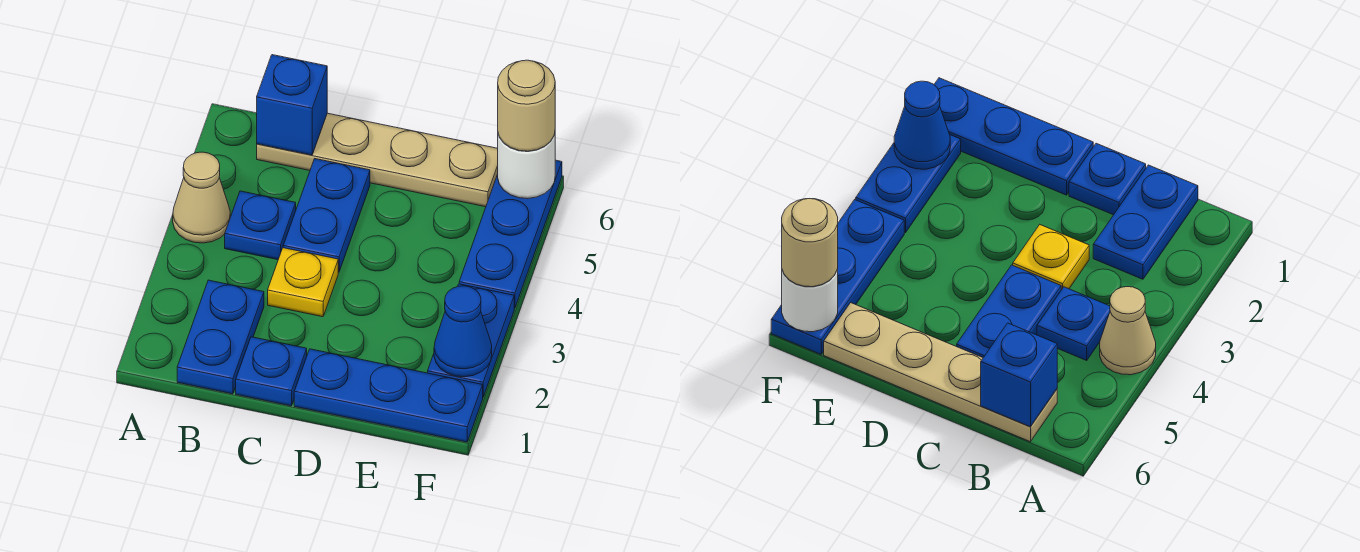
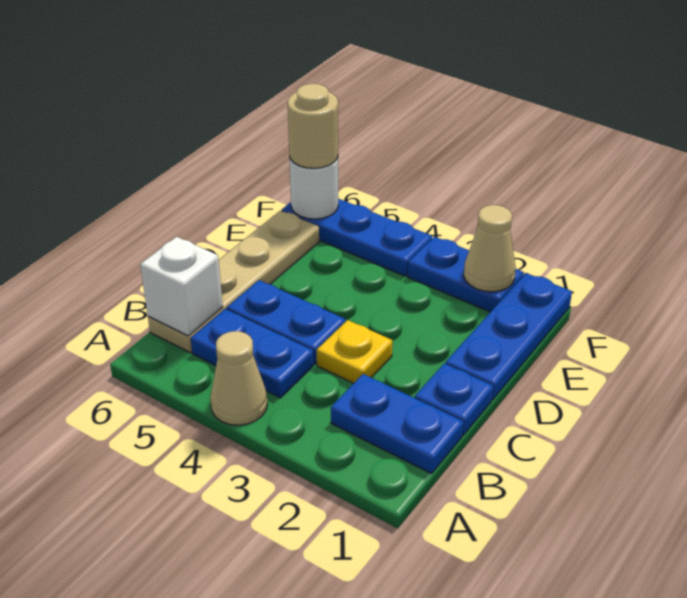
blue plate B4 level 1 -> blue plate B4:B5 level 1
blue brick B6 level 2 -> white brick B6 level 2
blue cone F2 level 2 -> tan cone F2 level 2

